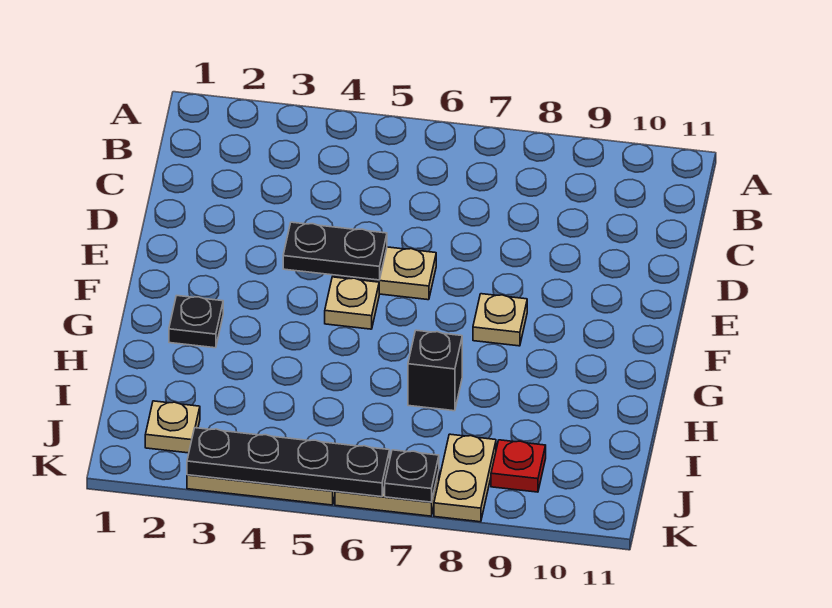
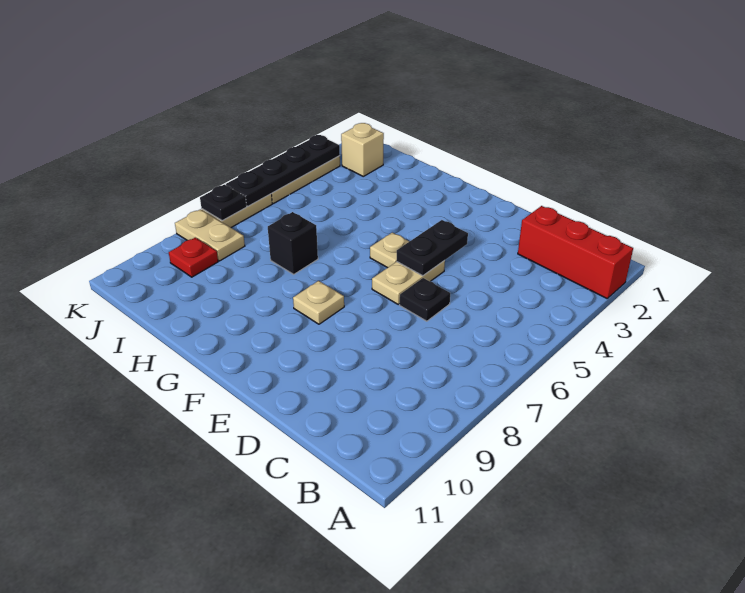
none -> red brick A2:C2 level 1
black plate G2 level 1 -> black plate D6 level 1
tan plate J2 level 1 -> tan brick J2 level 1

